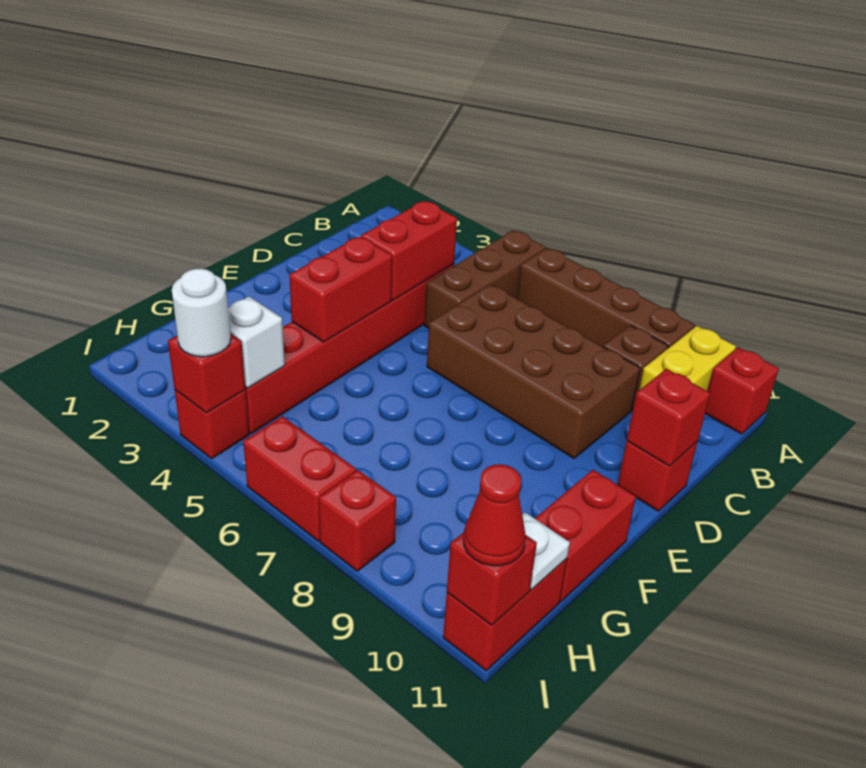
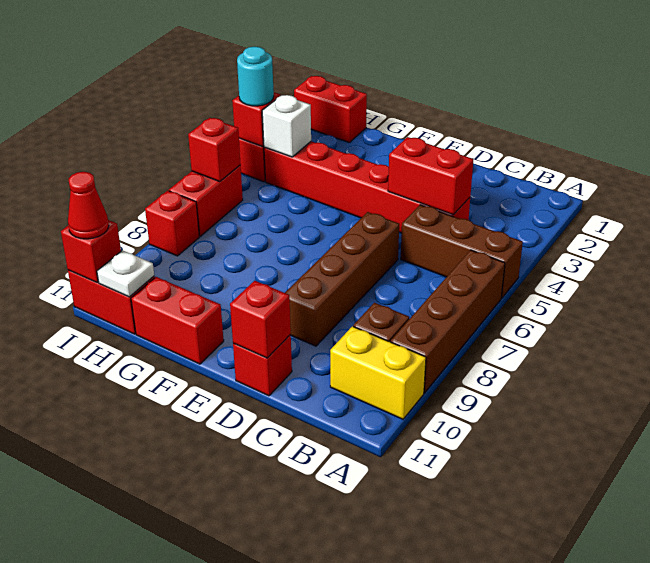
red brick A11 level 1 -> red brick I6 level 2
brown brick C6:D9 level 1 -> brown brick D6:D9 level 1
red brick E4:F4 level 2 -> red brick H1:I1 level 1
white round brick I4 level 3 -> cyan round brick I4 level 3

